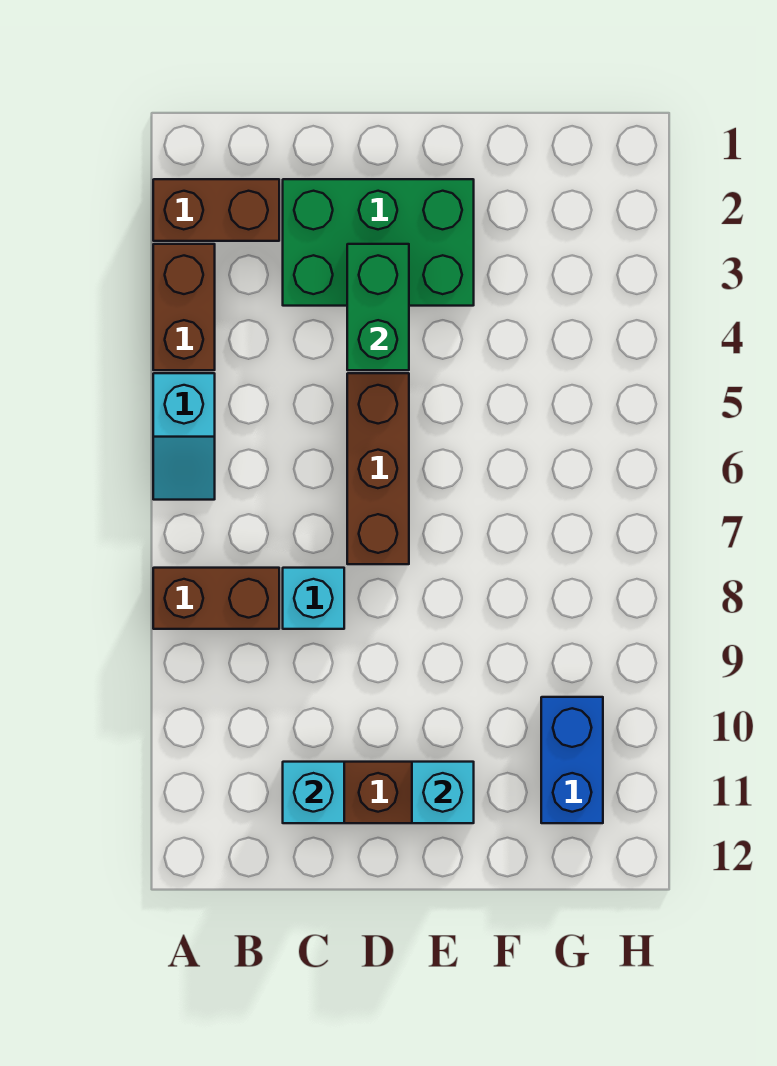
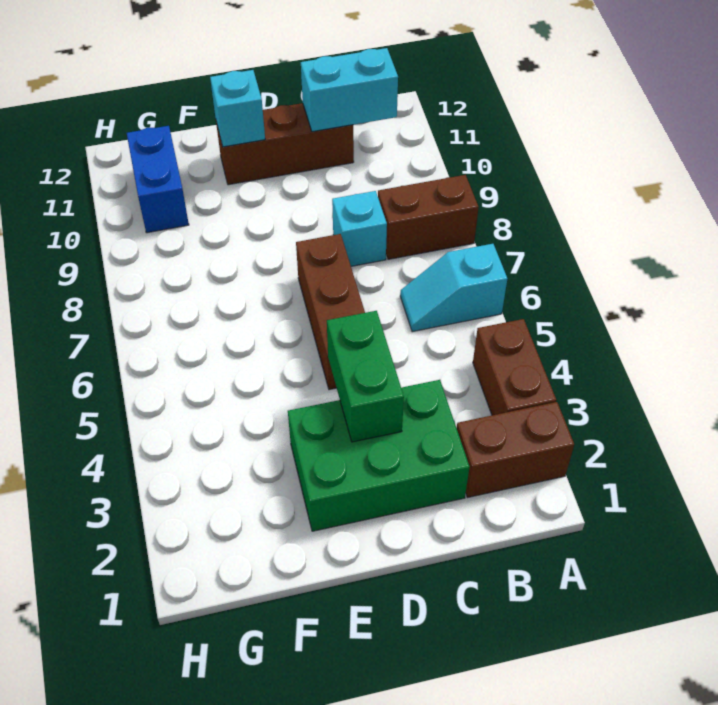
cyan slope A5:A6 level 1 top 5 -> cyan slope A6:B6 level 1 top A
cyan brick C11 level 2 -> cyan brick B11:C11 level 2

